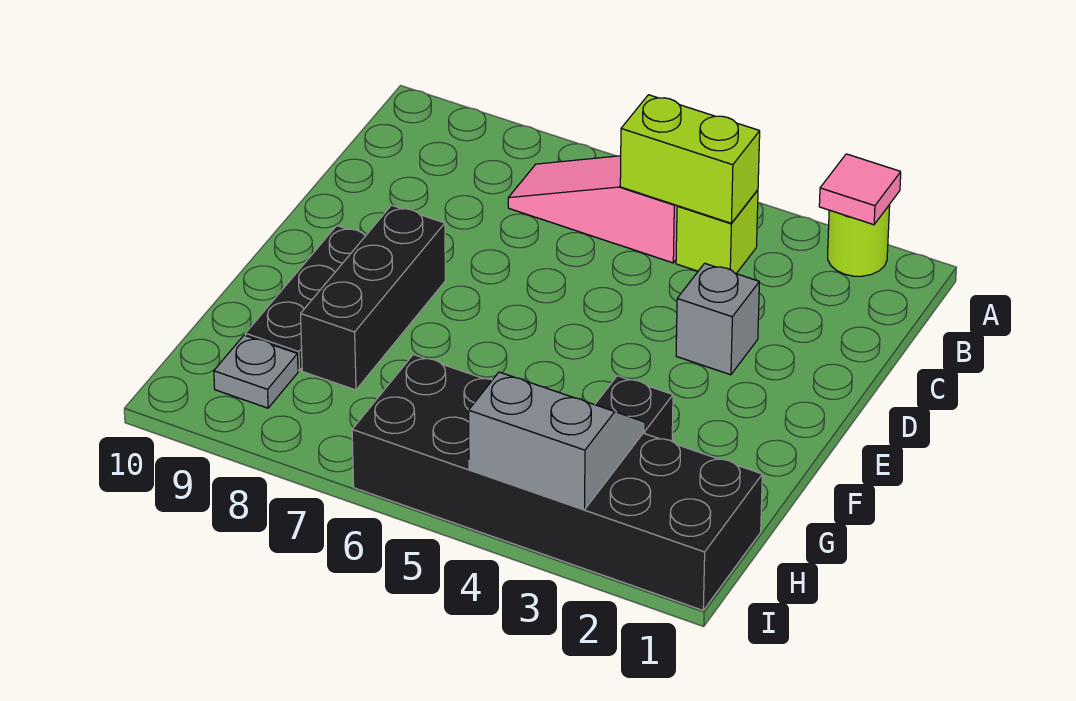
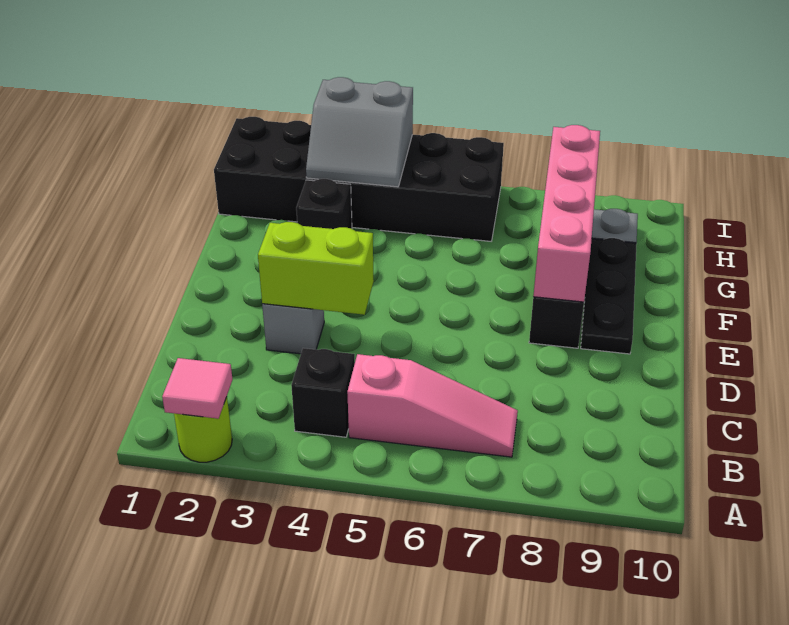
lime brick B4 level 1 -> black brick B4 level 1
lime brick B4:B5 level 2 -> lime brick D3:D4 level 2
none -> pink brick E8:H8 level 2

